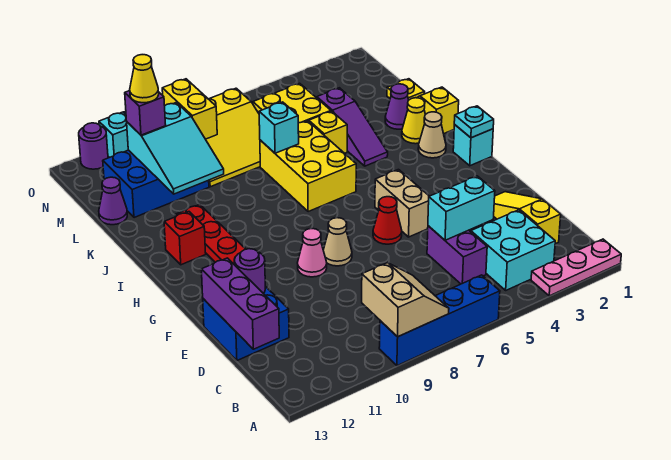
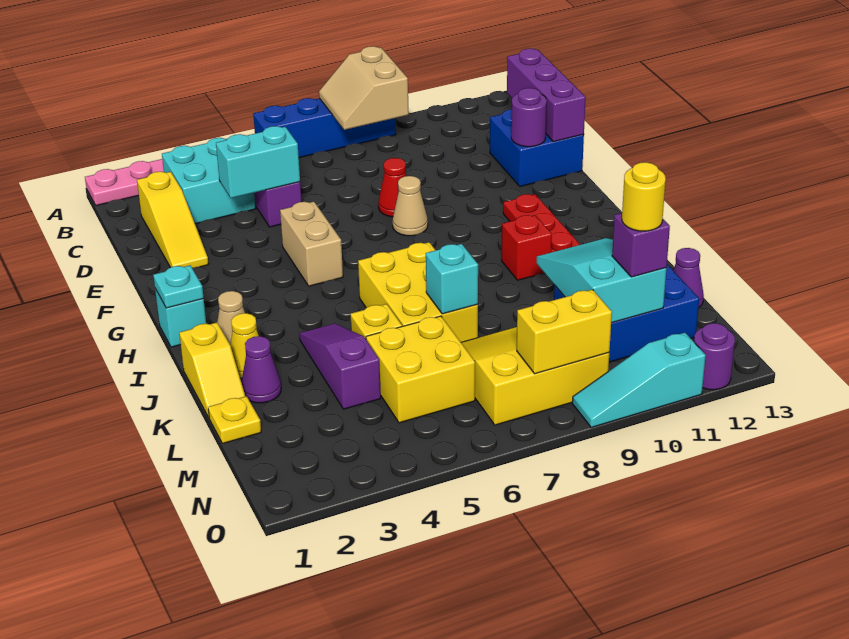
red cone F6 level 1 -> red cone E8 level 1
pink cone F9 level 1 -> none
red brick I12 level 1 -> red brick I10 level 1
yellow brick M9:N9 level 2 -> yellow brick N8:N9 level 2
yellow cone M11 level 4 -> yellow round brick M11 level 4

